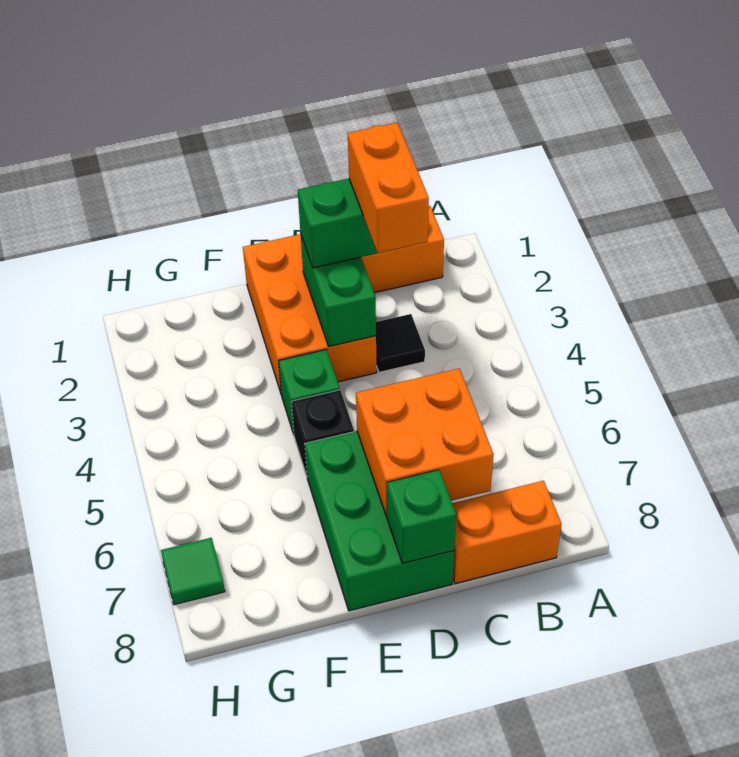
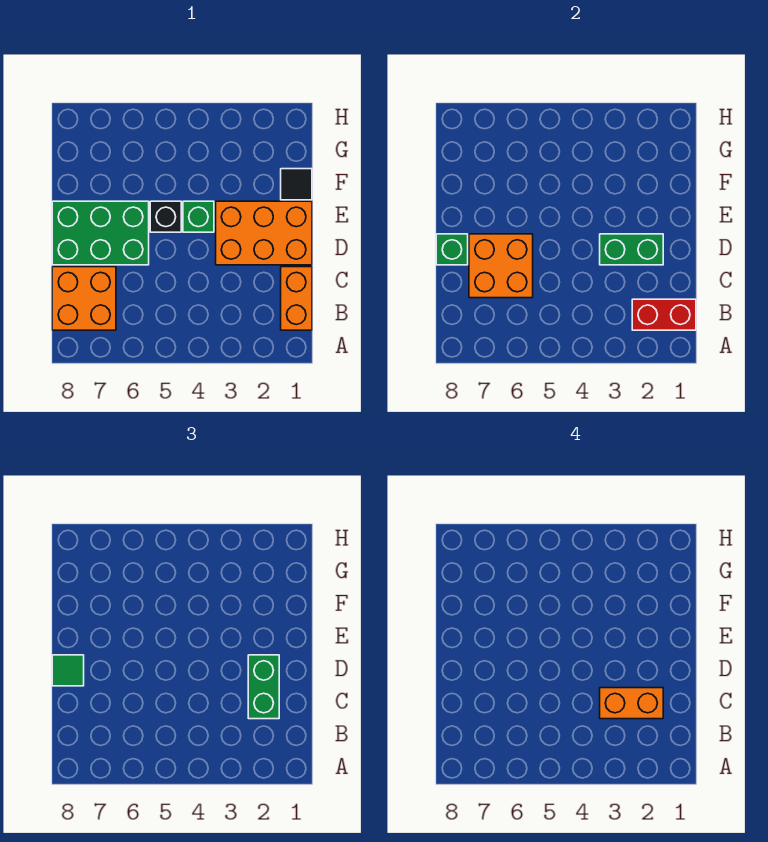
none -> red brick B1:B2 level 2
orange brick B8:C8 level 1 -> orange brick B7:C8 level 1
black tile C3 level 1 -> black tile F1 level 1
green tile H7 level 1 -> green tile D8 level 3

